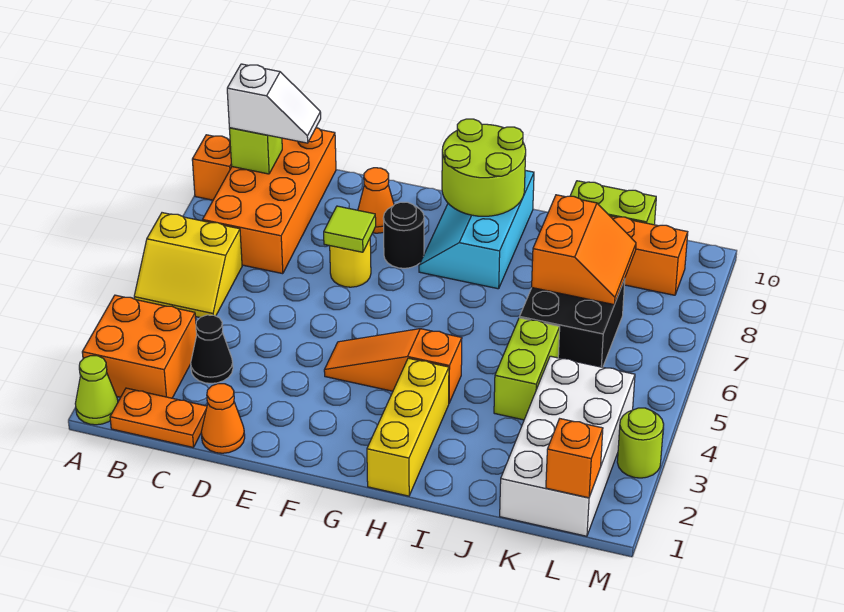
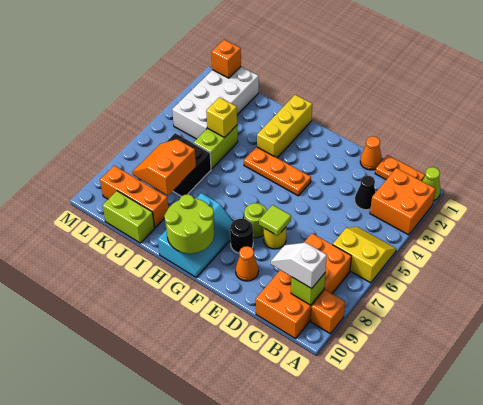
orange slope F4:H4 level 1 top H -> orange plate F4:H4 level 1
none -> yellow brick J4 level 2
lime round brick M3 level 1 -> lime round brick F7 level 1

